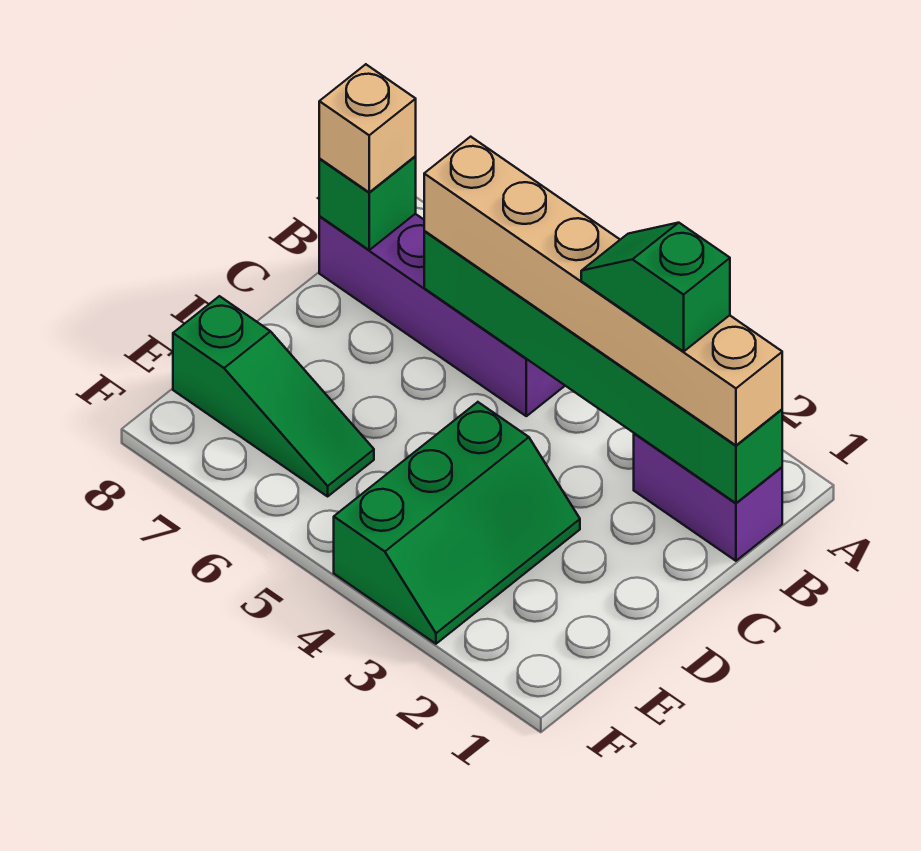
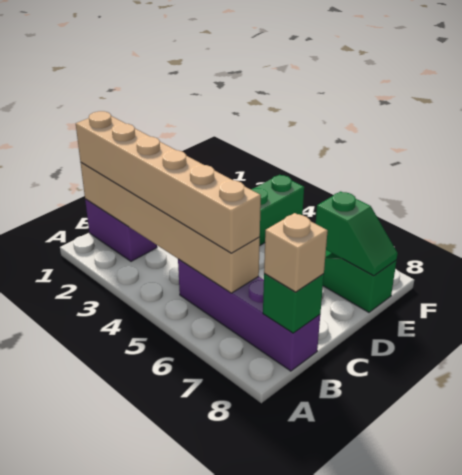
green brick B1:B6 level 2 -> tan brick B1:B6 level 2
green slope B2:B3 level 4 top 2 -> green slope E7:E8 level 2 top 7

